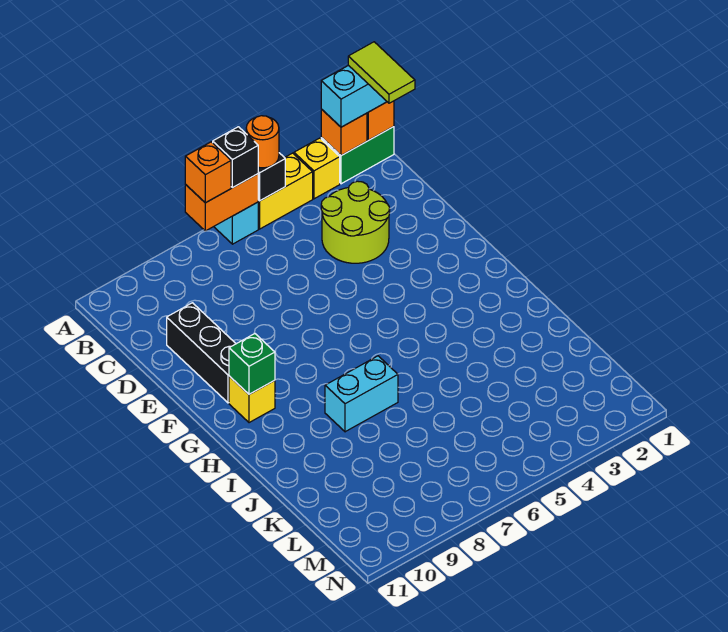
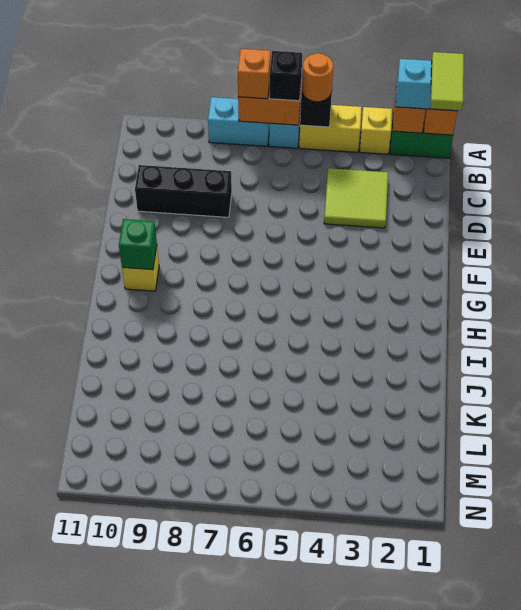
lime round brick C3:D4 level 1 -> lime tile C3:D4 level 1
black brick D10:F10 level 1 -> black brick D8:D10 level 1
cyan brick I7:I8 level 1 -> cyan brick A7:A8 level 1

